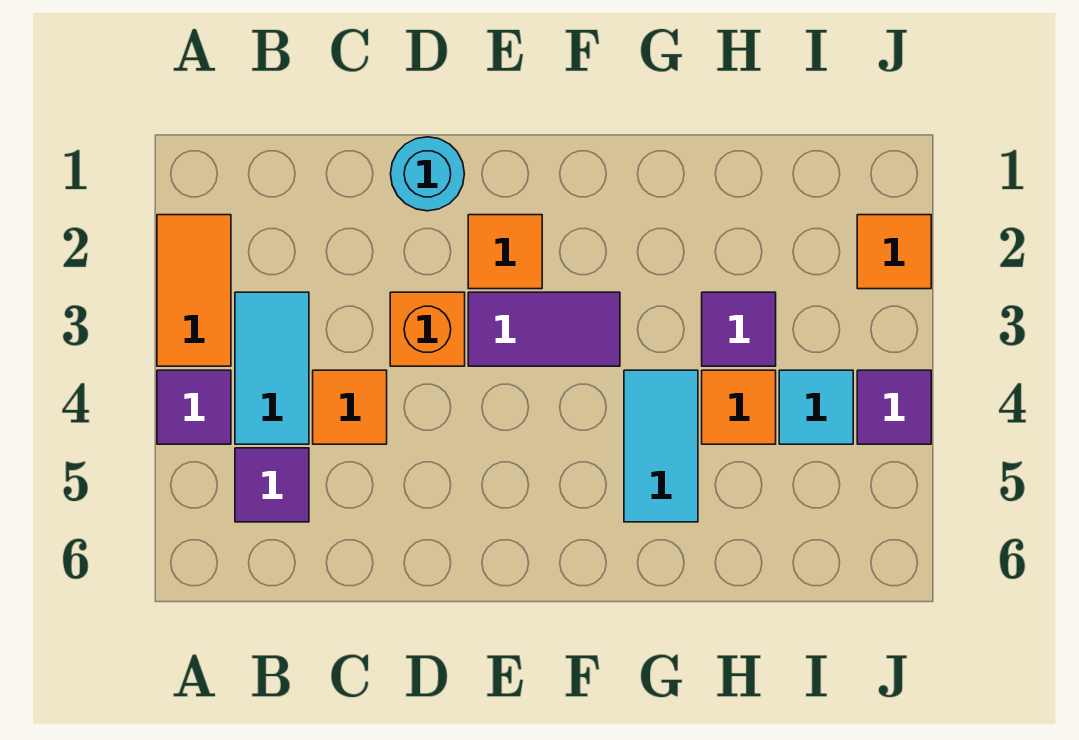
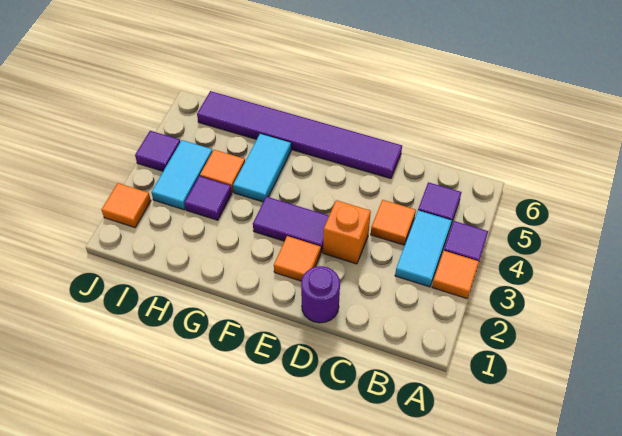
orange tile A2:A3 level 1 -> orange tile A3 level 1
cyan round brick D1 level 1 -> purple round brick D1 level 1
none -> purple tile D6:I6 level 1
cyan tile I4 level 1 -> cyan tile I3:I4 level 1

